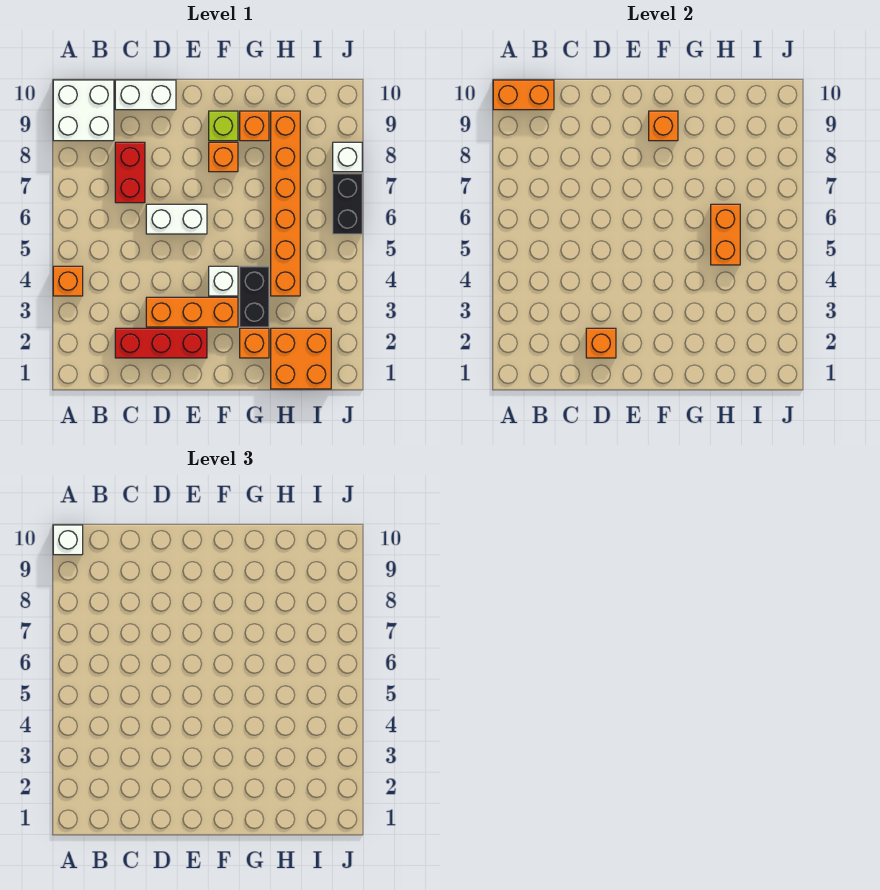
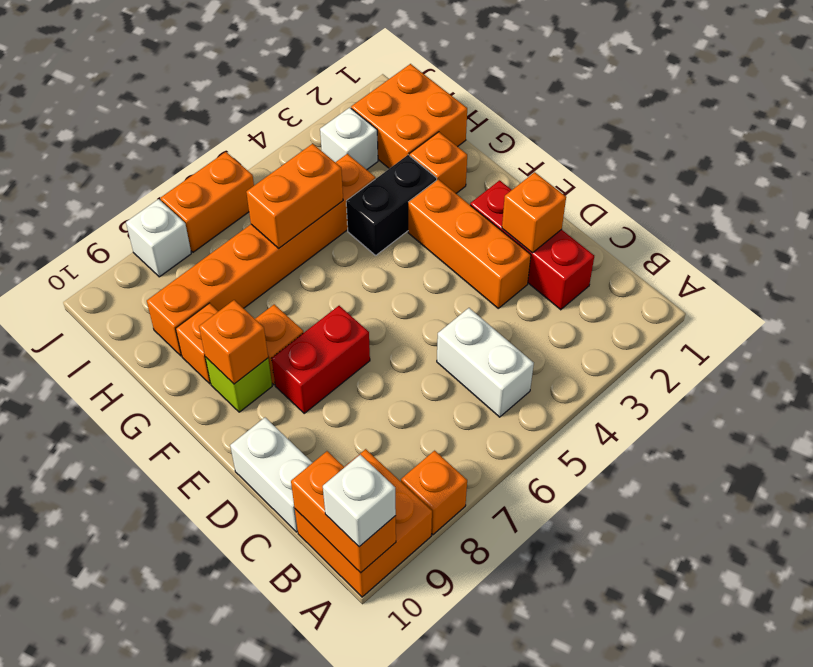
orange brick A4 level 1 -> orange brick A8 level 1
white brick A9:B10 level 1 -> orange brick A9:B10 level 1
red brick C7:C8 level 1 -> red brick E7:E8 level 1
white brick D6:E6 level 1 -> white brick B5:C5 level 1
white brick F4 level 1 -> white brick I3 level 1
black brick J6:J7 level 1 -> orange brick J6:J7 level 1

